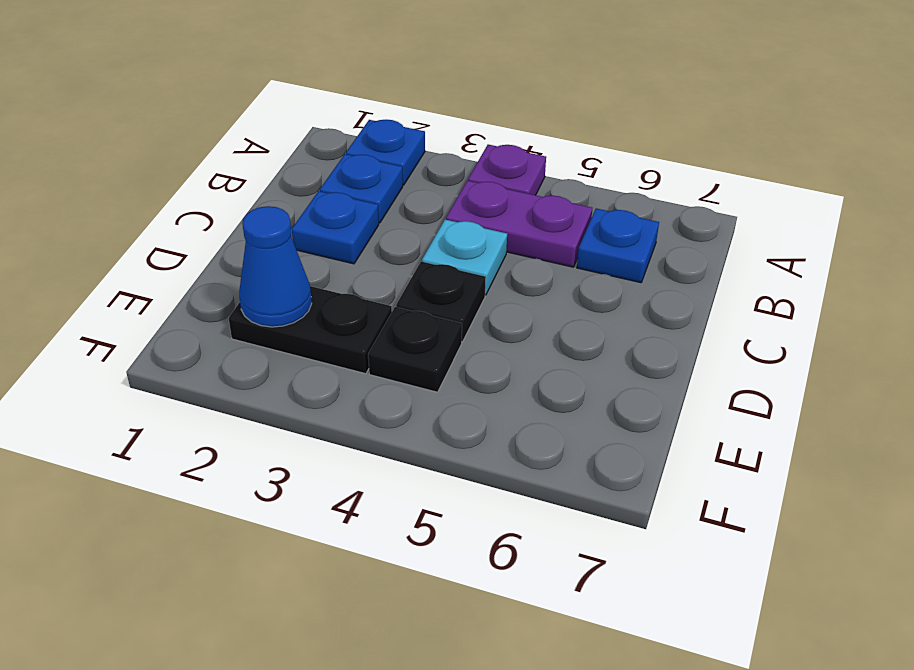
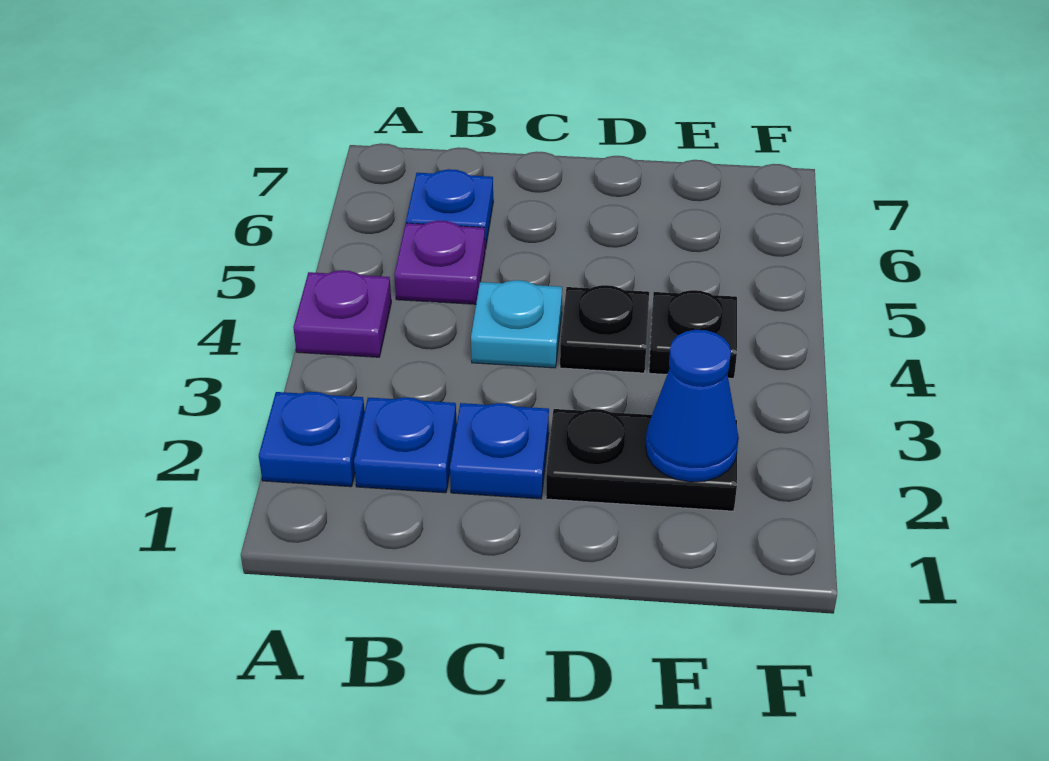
purple plate B4:B5 level 1 -> purple plate B5 level 1
black plate E2:E3 level 1 -> black plate D2:E2 level 1

